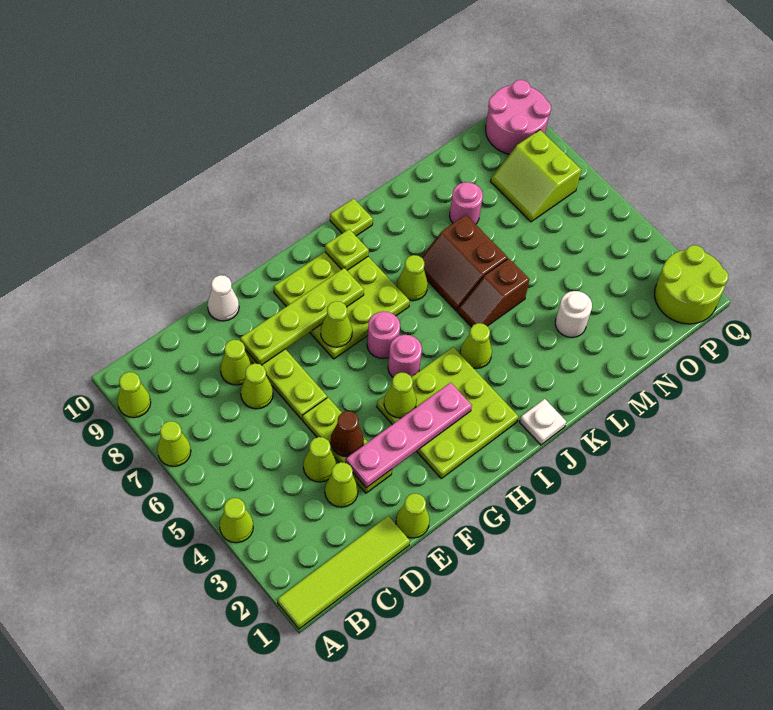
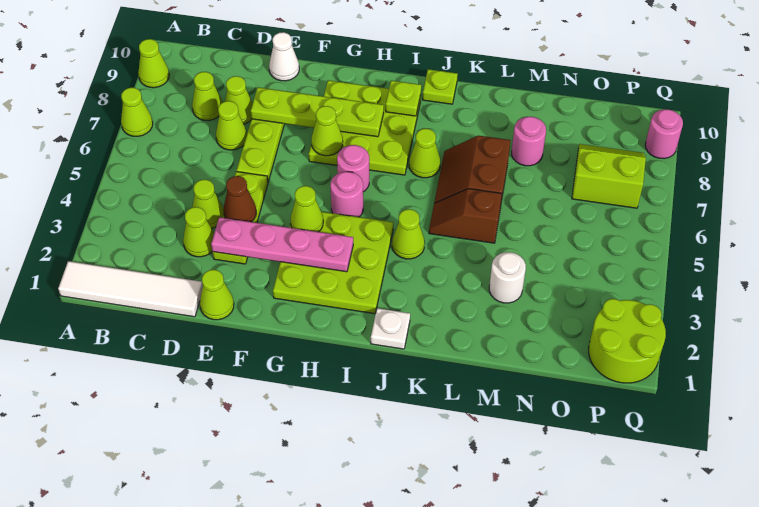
lime tile A1:D1 level 1 -> white tile A1:D1 level 1
lime cone A4 level 1 -> lime cone C8 level 1
lime slope O7:P8 level 1 top P -> lime slope O7:P8 level 1 top 7
pink round brick P9:Q10 level 1 -> pink round brick Q9 level 1

